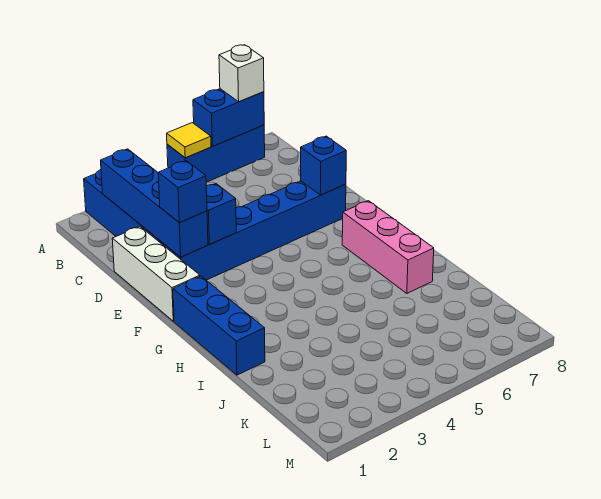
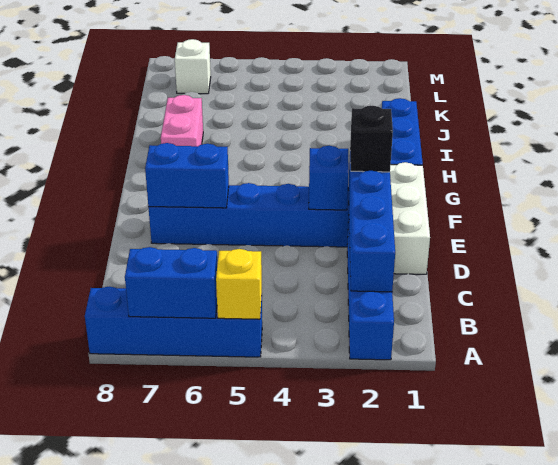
blue brick A5:A7 level 1 -> blue brick A5:A8 level 1
yellow tile A5 level 2 -> yellow brick A5 level 2
white brick A7 level 3 -> white brick L7 level 1
blue brick E2 level 3 -> black brick E2 level 3
blue brick E7 level 2 -> blue brick E6:E7 level 2
pink brick G7:I7 level 1 -> pink brick H7:I7 level 1

